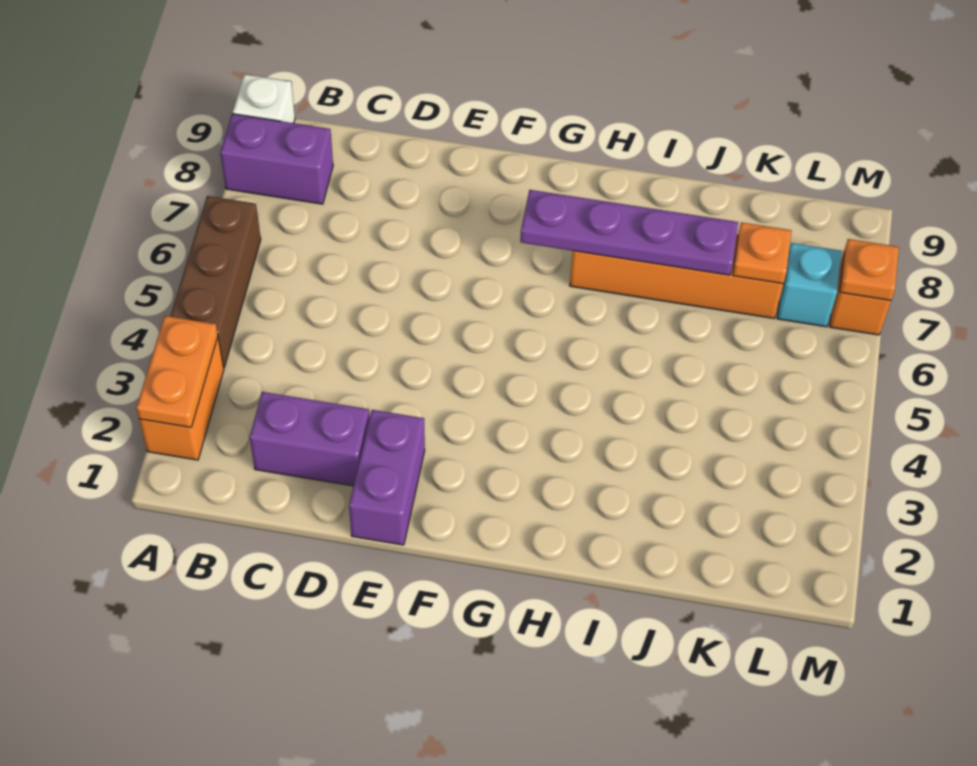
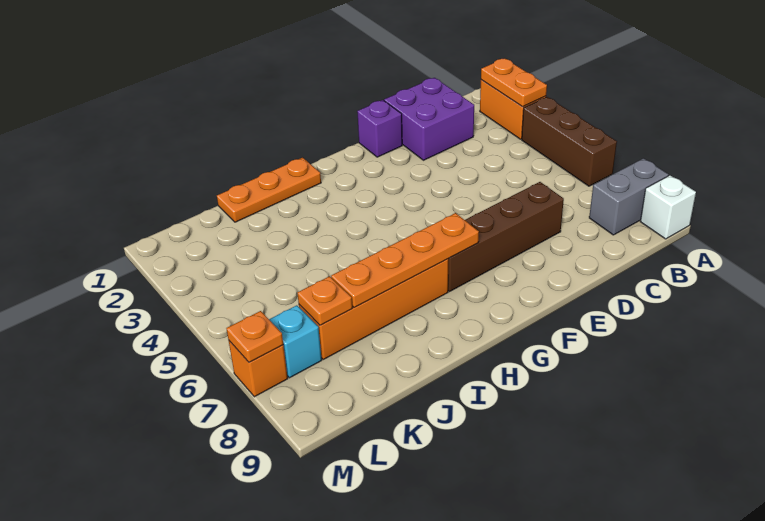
purple brick A8:B8 level 1 -> grey brick A8:B8 level 1
purple brick C2:D2 level 1 -> purple brick C1:D2 level 1
none -> brown brick D7:G7 level 1
purple brick E1:E2 level 1 -> purple brick E1 level 1
purple plate G7:J7 level 2 -> orange plate G7:J7 level 2
none -> orange plate H1:J1 level 1

